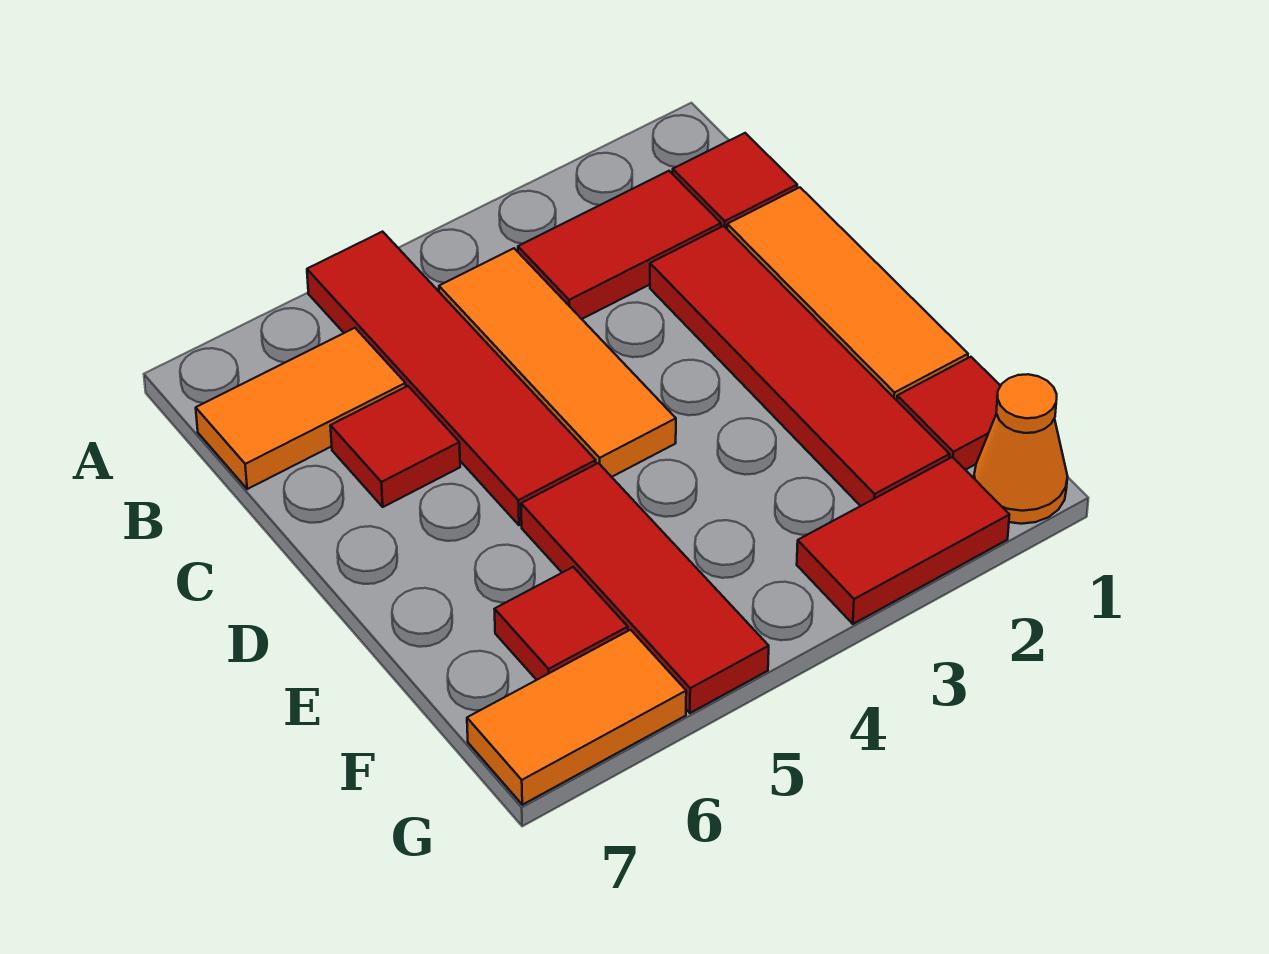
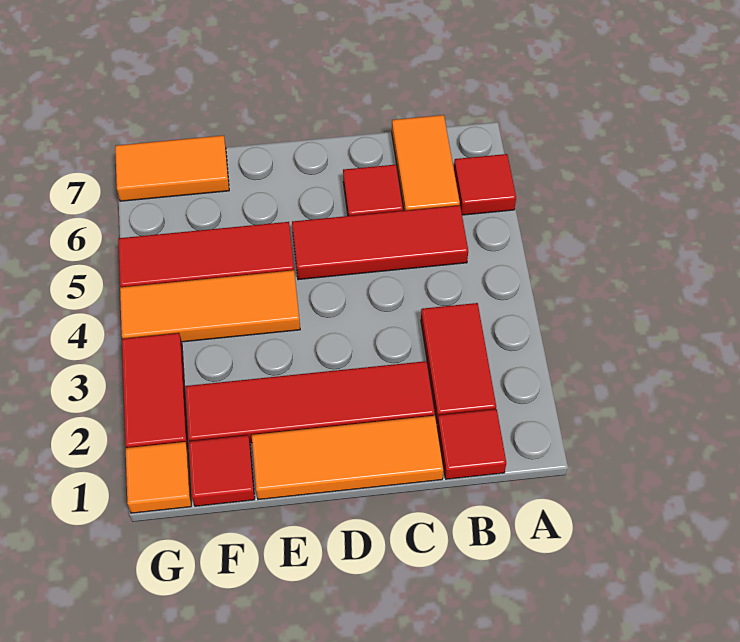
red tile A5:D5 level 1 -> red tile B5:D5 level 1
orange tile B4:D4 level 1 -> orange tile E4:G4 level 1
red tile F6 level 1 -> red tile A6 level 1
orange cone G1 level 1 -> orange tile G1 level 1
orange tile G6:G7 level 1 -> orange tile F7:G7 level 1

